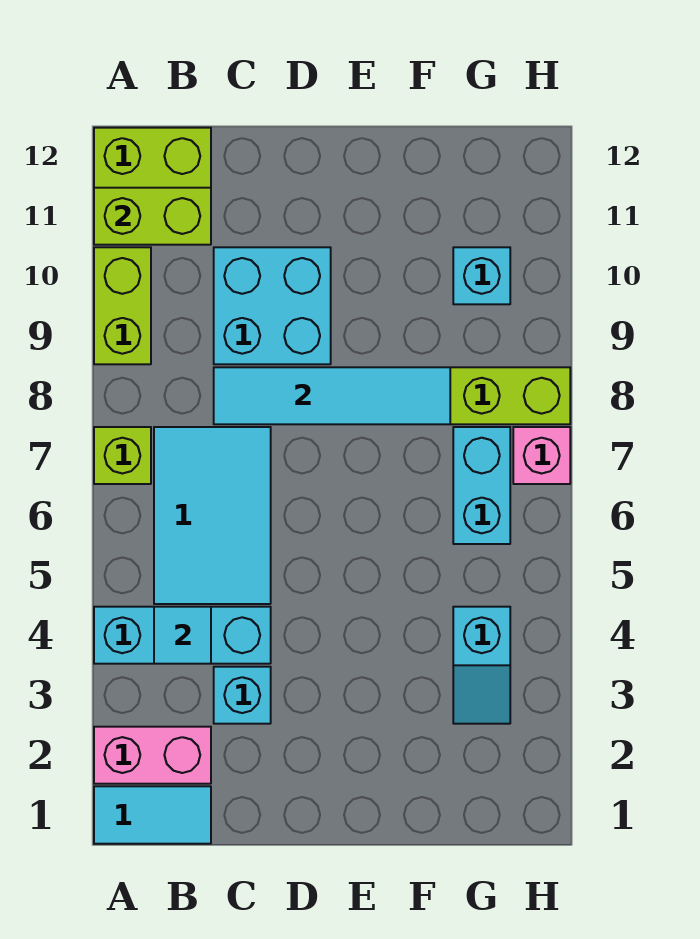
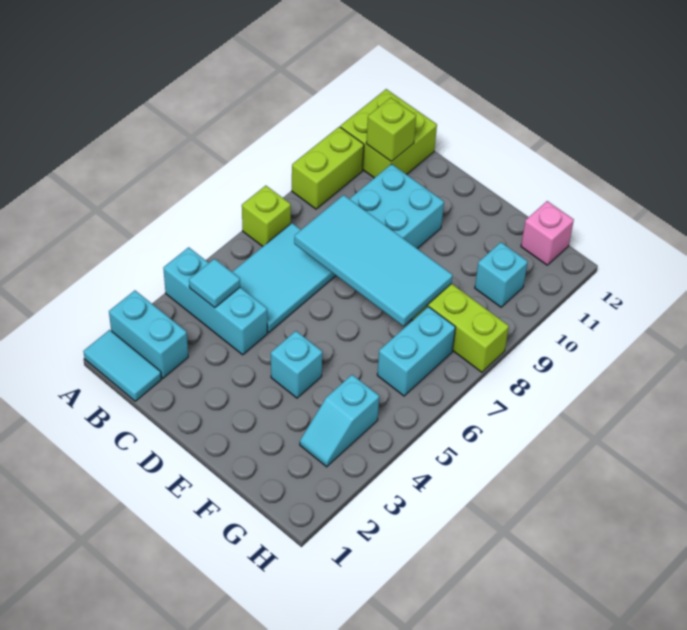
pink brick A2:B2 level 1 -> cyan brick A2:B2 level 1
lime brick A11:B11 level 2 -> lime brick B11 level 2
cyan brick C3 level 1 -> cyan brick E4 level 1
cyan tile C8:F8 level 2 -> cyan tile C7:F8 level 2
pink brick H7 level 1 -> pink brick G12 level 1

